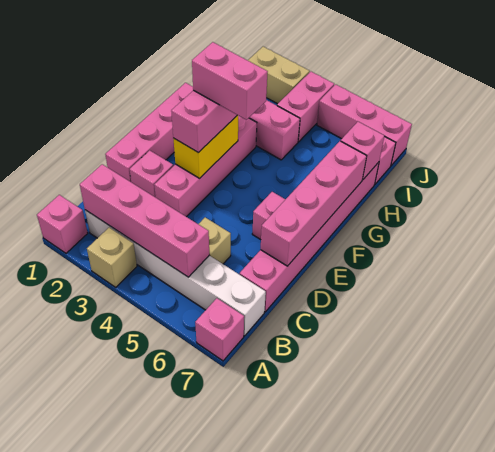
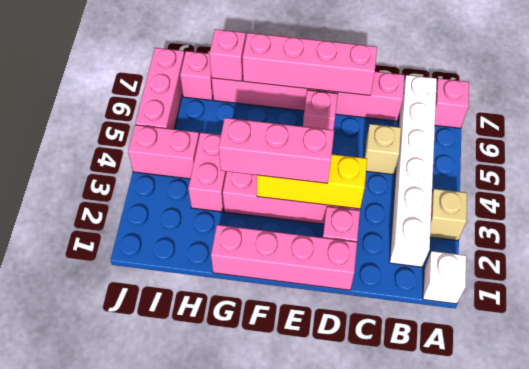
pink brick A1 level 1 -> white brick A1 level 1
pink brick B2:B5 level 2 -> none
yellow brick E3:F3 level 2 -> yellow brick D3:F3 level 2
pink brick F3:F4 level 4 -> none
tan brick J2:J3 level 1 -> none

